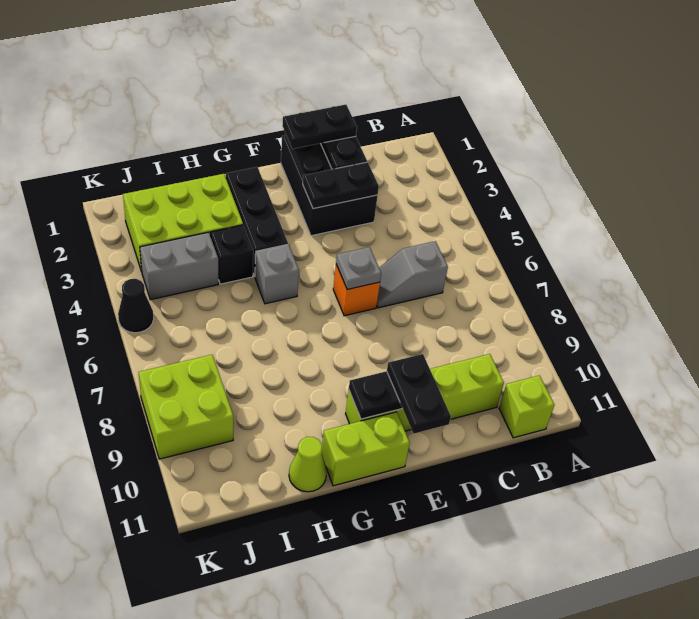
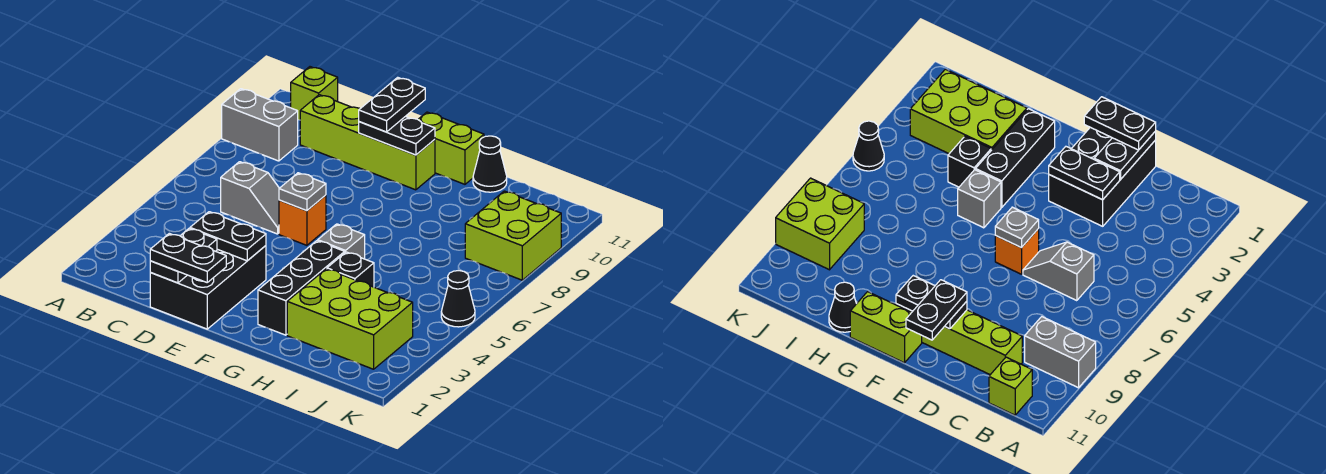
lime cone H11 level 1 -> black cone H11 level 1
grey brick I4:J4 level 1 -> grey brick A9:B9 level 1

